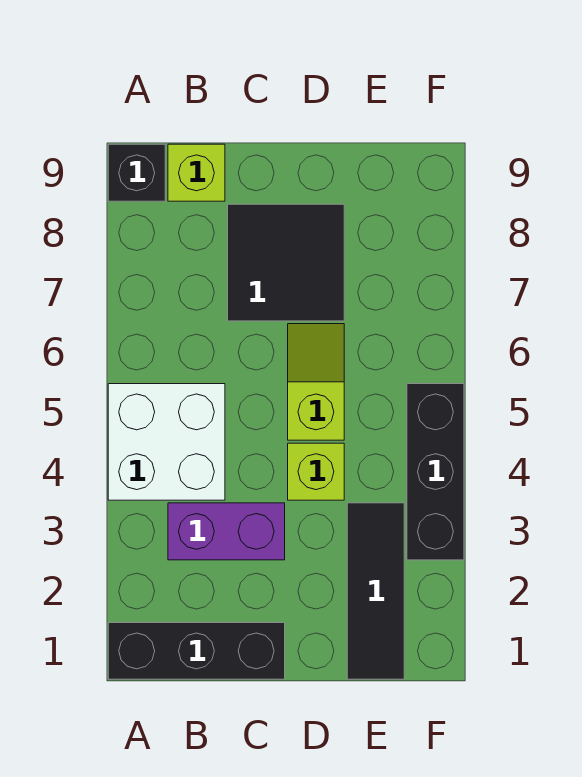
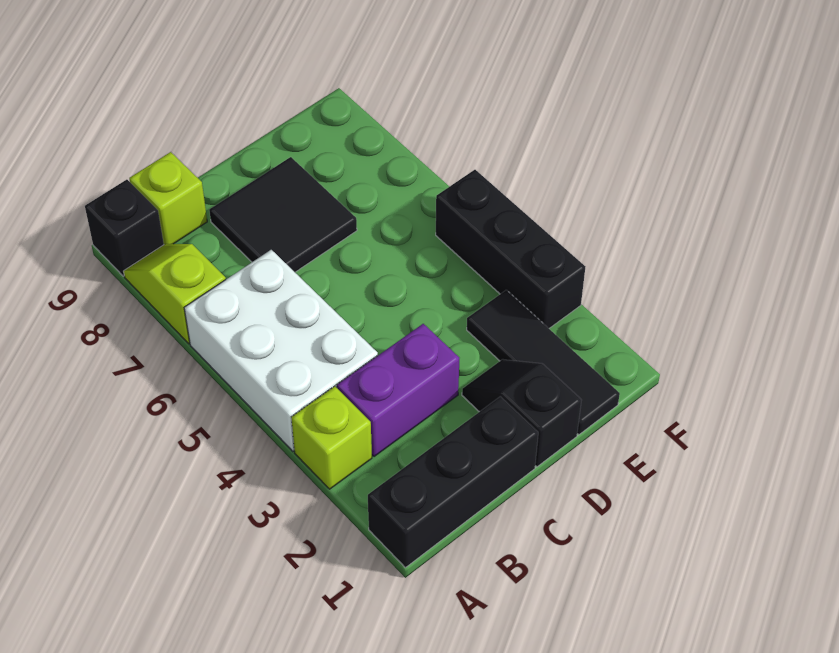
white brick A4:B5 level 1 -> white brick A4:B6 level 1
none -> black slope D1:D2 level 1 top 1
lime brick D4 level 1 -> lime brick A3 level 1
lime slope D5:D6 level 1 top 5 -> lime slope A7:A8 level 1 top 7

